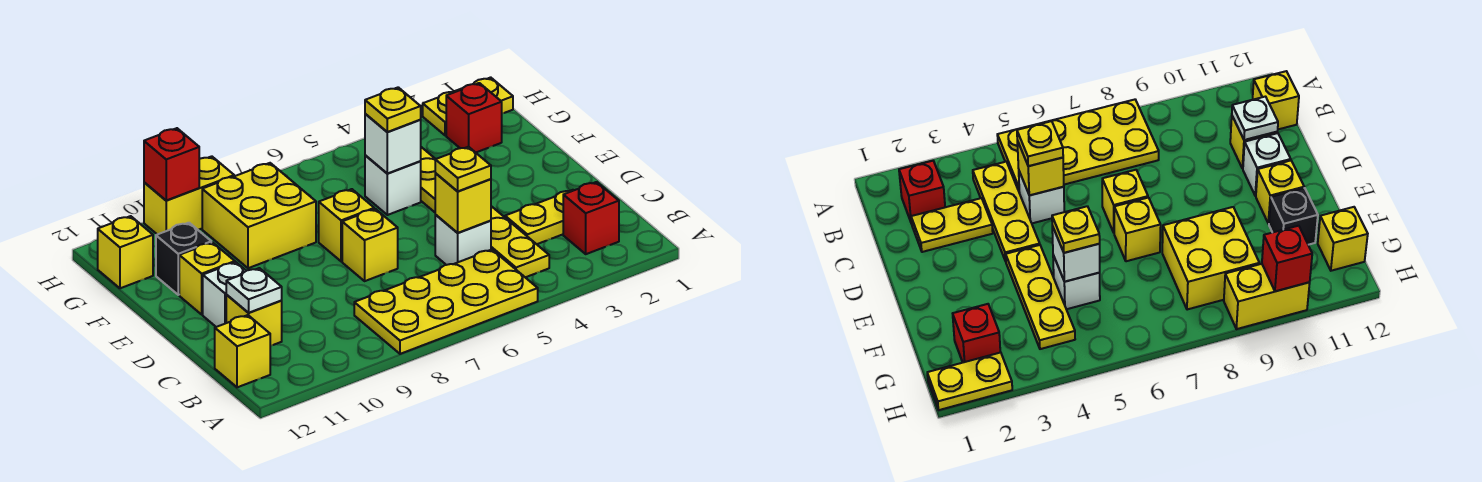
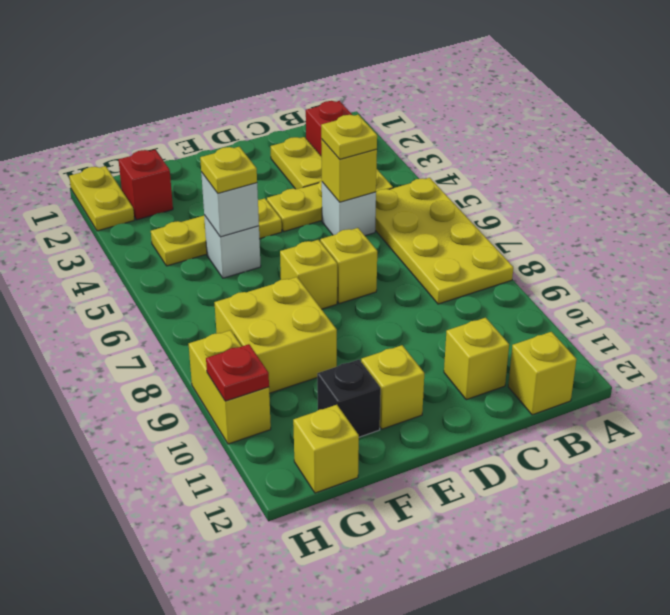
white plate C11 level 2 -> none
white brick D11 level 1 -> none
red brick H10 level 2 -> red plate H10 level 2

